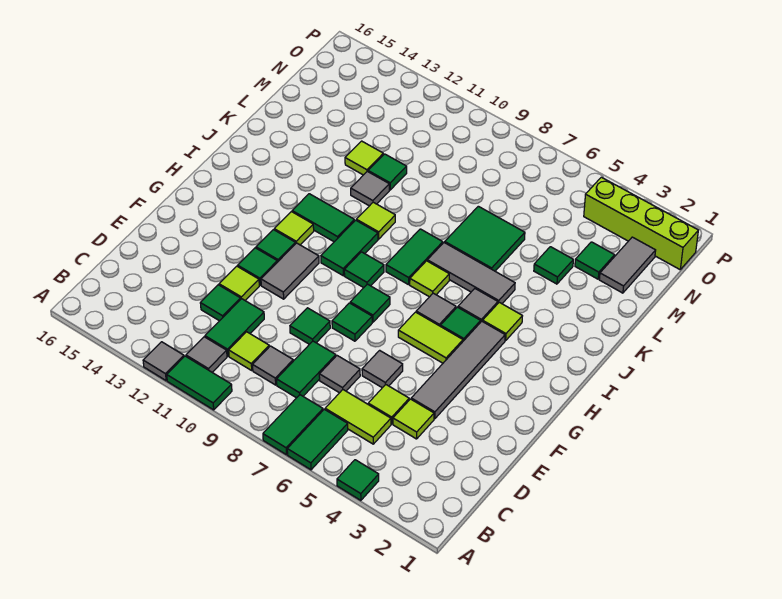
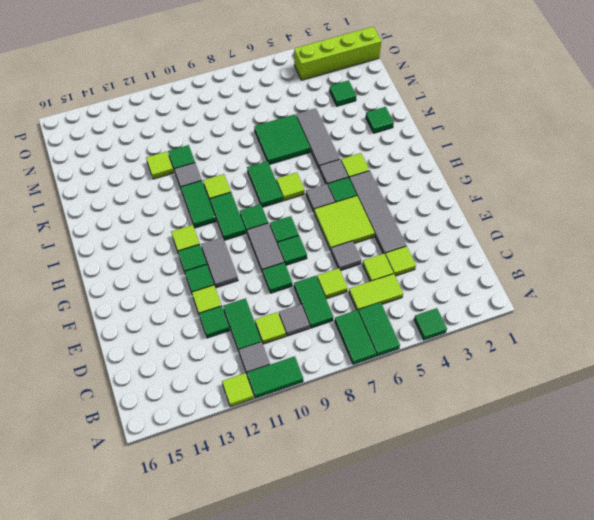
grey tile A12 level 1 -> lime tile A12 level 1
grey tile D7 level 1 -> lime tile D7 level 1
lime tile G5:G6 level 1 -> lime tile F5:G6 level 1
green tile I11:I12 level 1 -> green tile I11:J11 level 1
grey tile J5:J7 level 1 -> grey tile J5:L5 level 1
green tile L4 level 1 -> green tile K2 level 1
grey tile M2:N2 level 1 -> grey tile F9:G9 level 1

